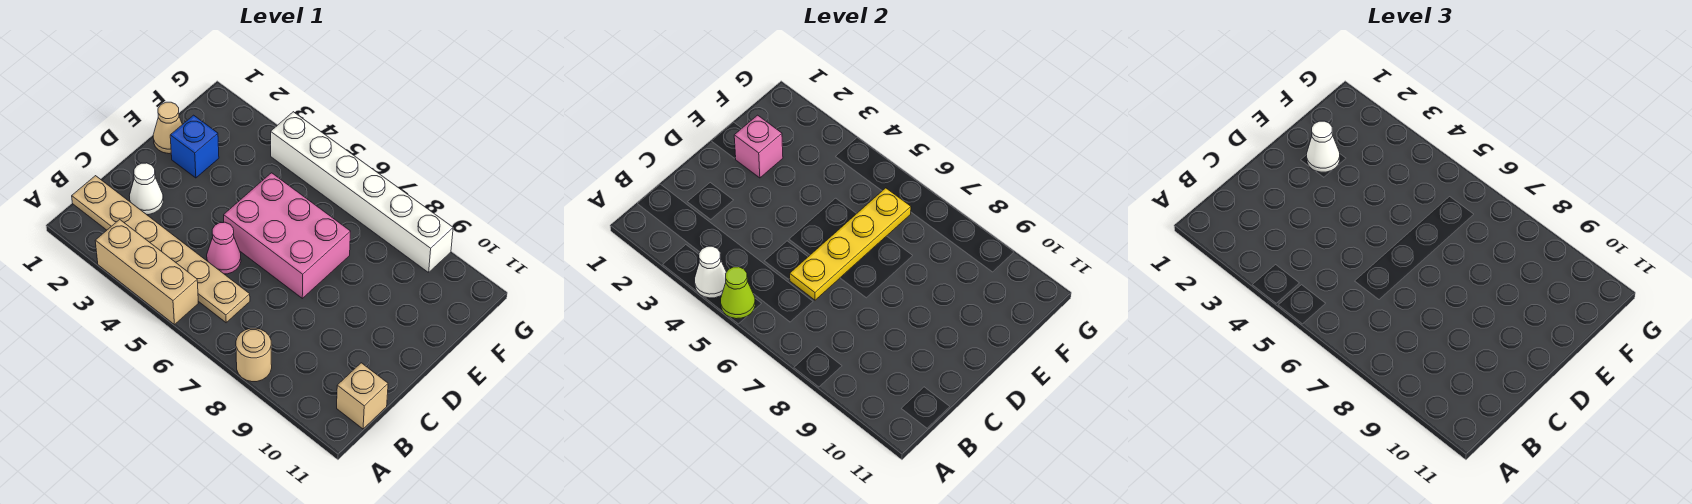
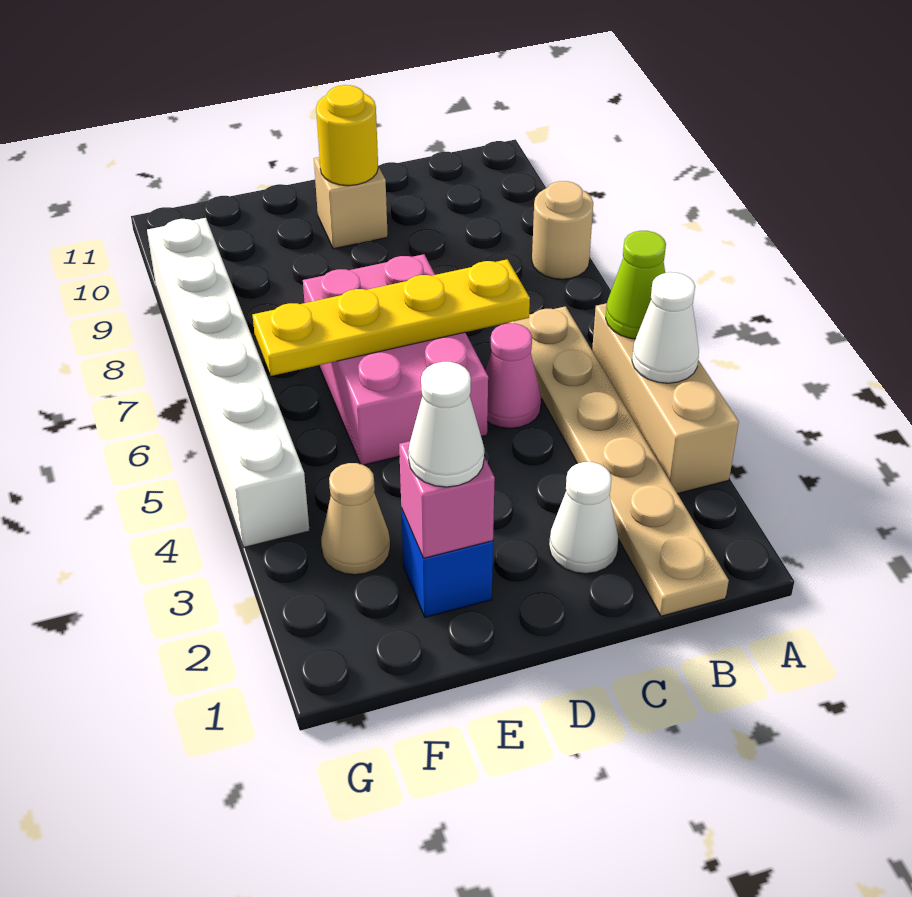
tan brick B11 level 1 -> tan brick D10 level 1
none -> yellow round brick D10 level 2
tan cone E1 level 1 -> tan cone F3 level 1

